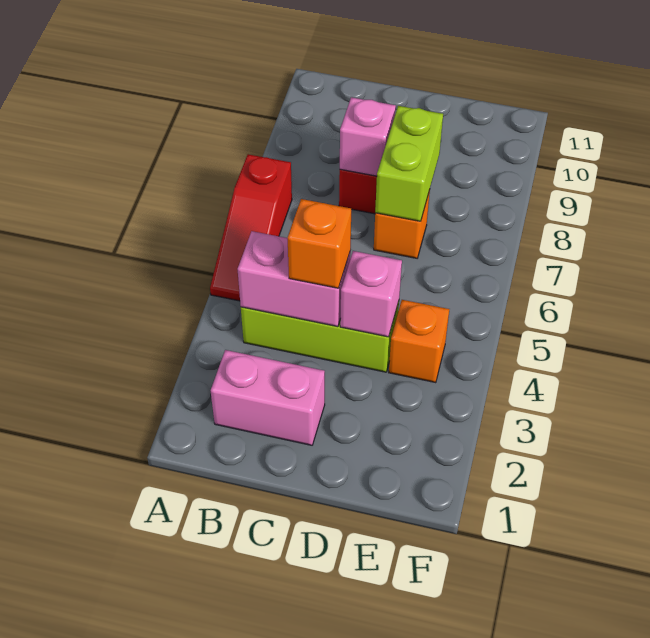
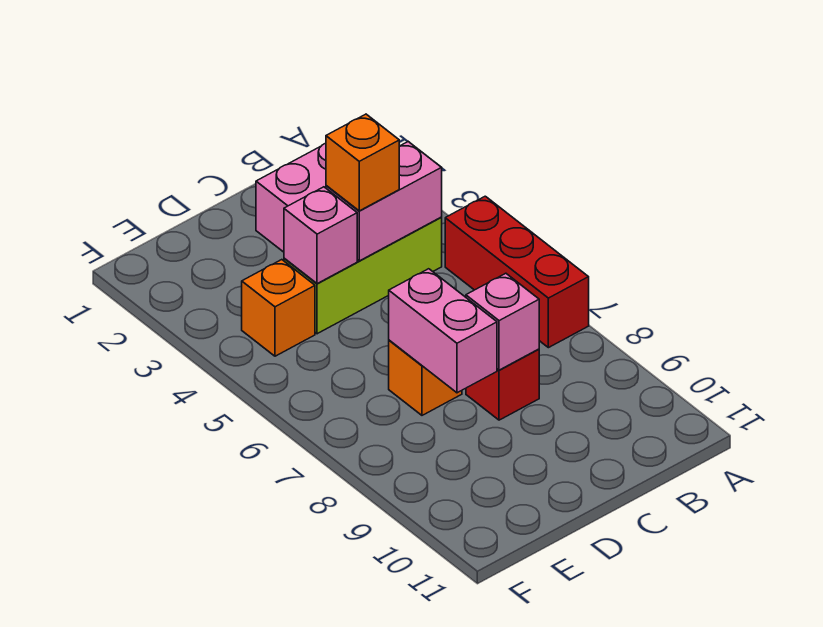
red slope A5:A7 level 1 top 7 -> red brick A5:A7 level 1
lime brick D7:D8 level 2 -> pink brick D7:D8 level 2

